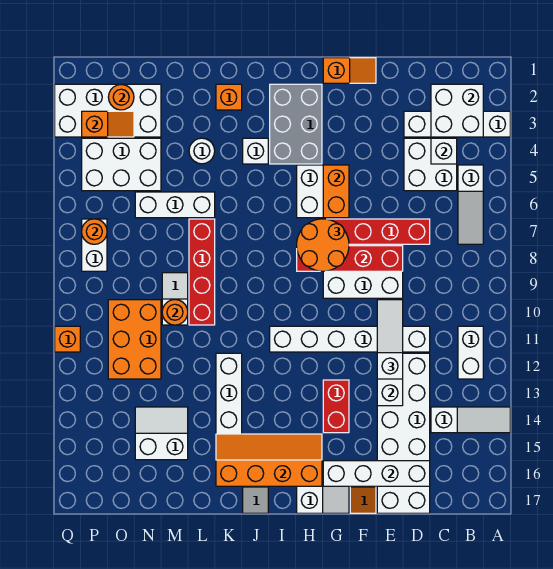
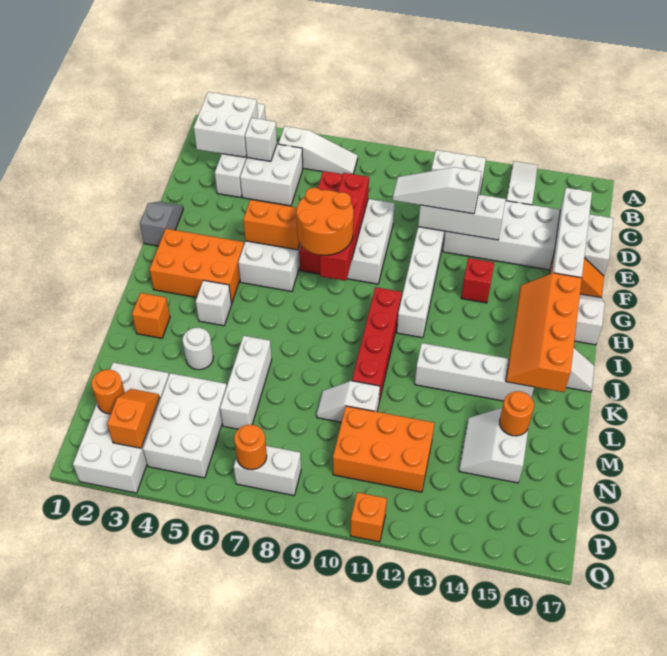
orange slope F1:G1 level 1 top G -> grey slope F1:G1 level 1 top G
red brick G13:G14 level 1 -> red brick G13 level 1
grey brick H2:I4 level 1 -> orange brick H2:I4 level 1
red brick L7:L10 level 1 -> red brick I10:L10 level 1
orange round brick M10 level 2 -> orange round brick M15 level 2

